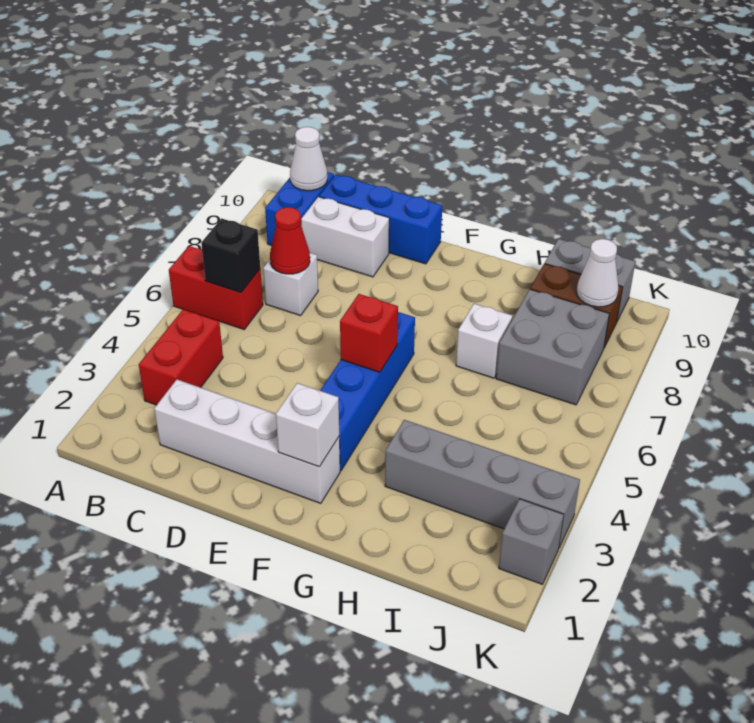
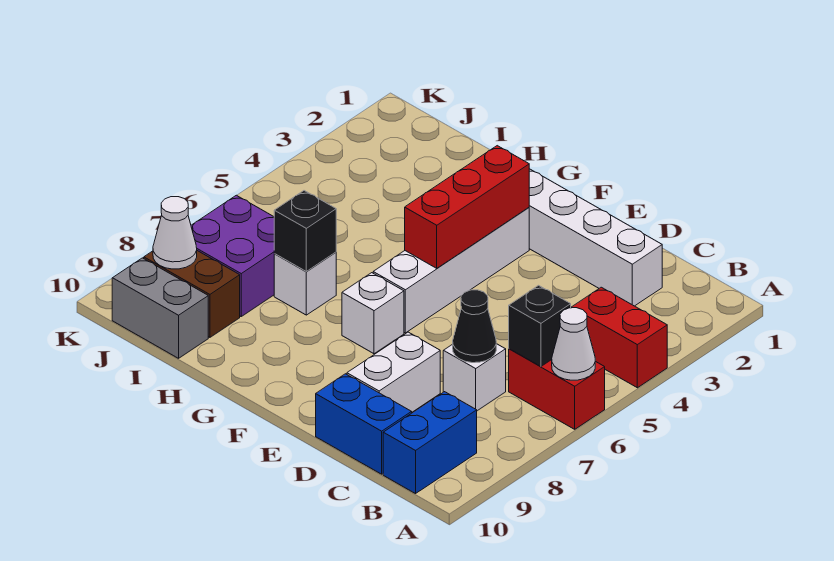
red brick B3:B4 level 1 -> red brick A4:B4 level 1
white cone B10 level 2 -> white cone A6 level 2
red cone C7 level 2 -> black cone C7 level 2
white brick C9:D9 level 1 -> white brick D8:D9 level 1
blue brick C10:E10 level 1 -> blue brick C10:D10 level 1
white brick F2 level 2 -> white brick F7 level 1
blue brick F3:F6 level 1 -> white brick F3:F6 level 1
red brick F5 level 2 -> red brick F3:F5 level 2
grey brick H3:K3 level 1 -> none
none -> black brick H7 level 2
grey brick I7:J8 level 1 -> purple brick I7:J8 level 1
grey brick K2 level 1 -> none

